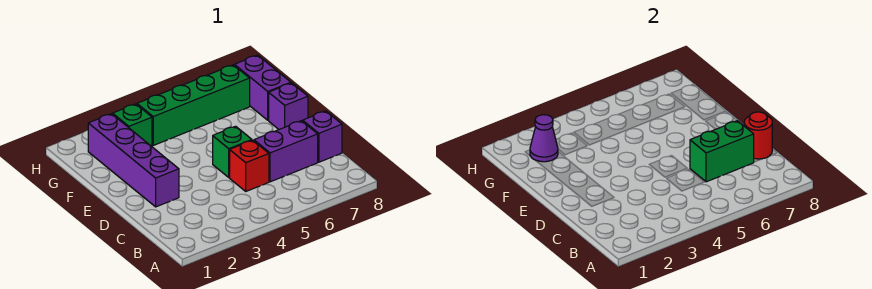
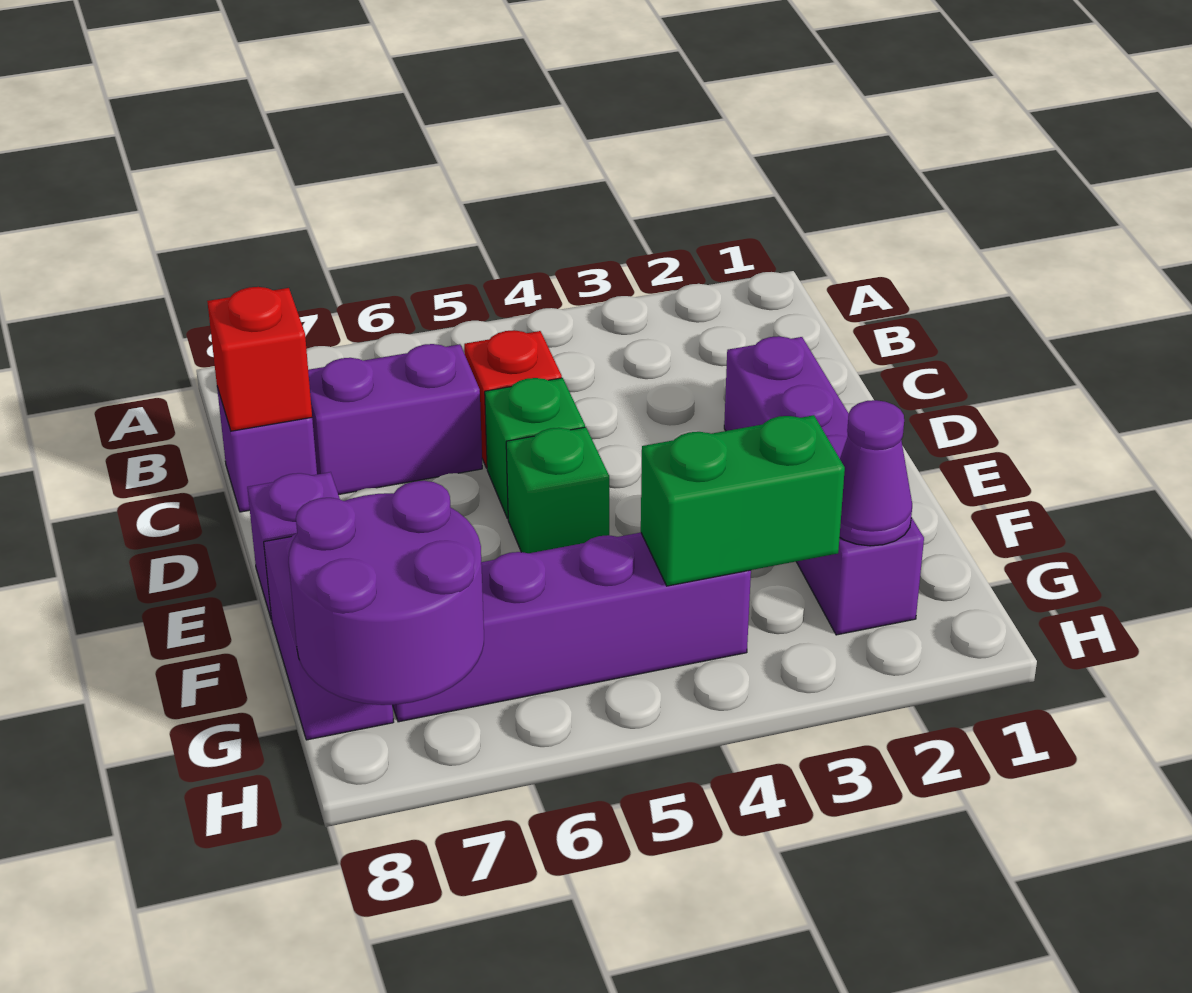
green brick C6:C7 level 2 -> green brick G3:G4 level 2
red round brick C8 level 2 -> red brick C8 level 2
green brick G3 level 1 -> green brick E5 level 1
green brick G4:G7 level 1 -> purple brick G4:G7 level 1
none -> purple round brick G7:H8 level 2

